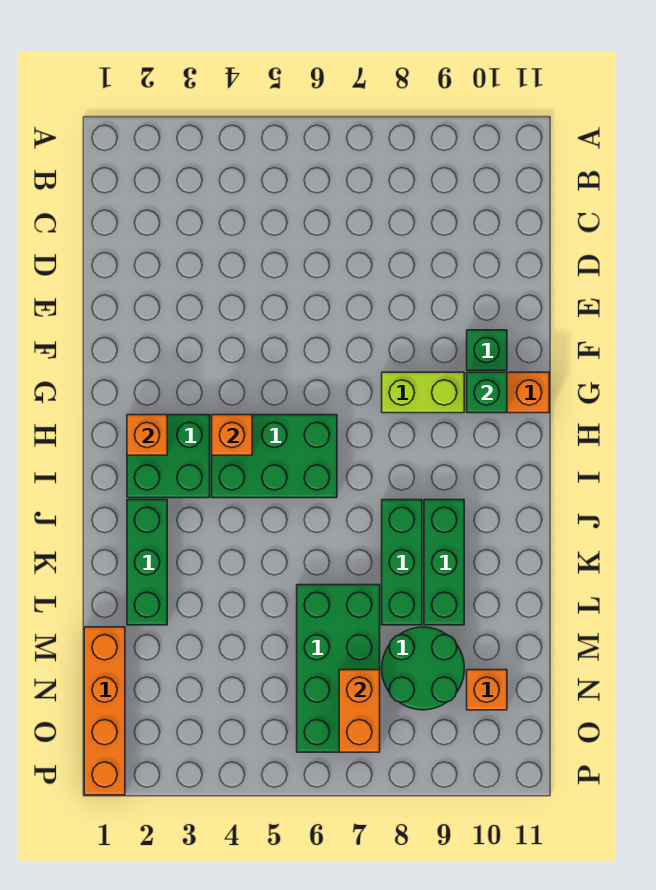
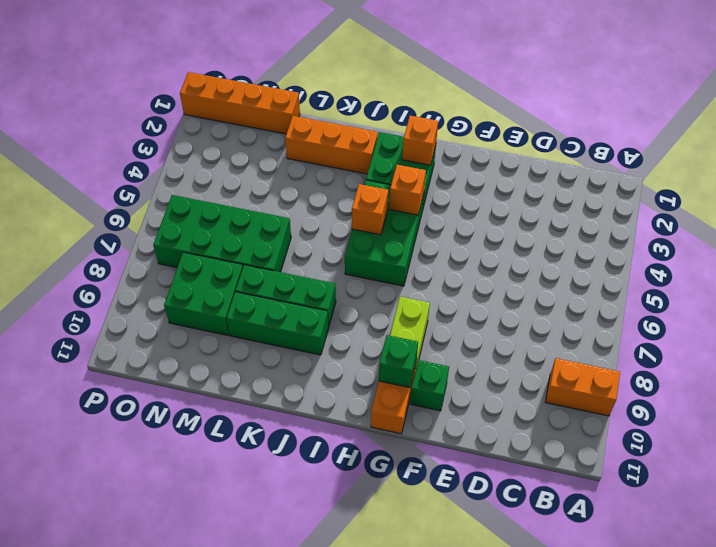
green brick J2:L2 level 1 -> orange brick J2:L2 level 1
green round brick M8:N9 level 1 -> green brick M8:N9 level 1
orange brick N7:O7 level 2 -> orange brick A9:B9 level 1
orange brick N10 level 1 -> orange brick I5 level 2

